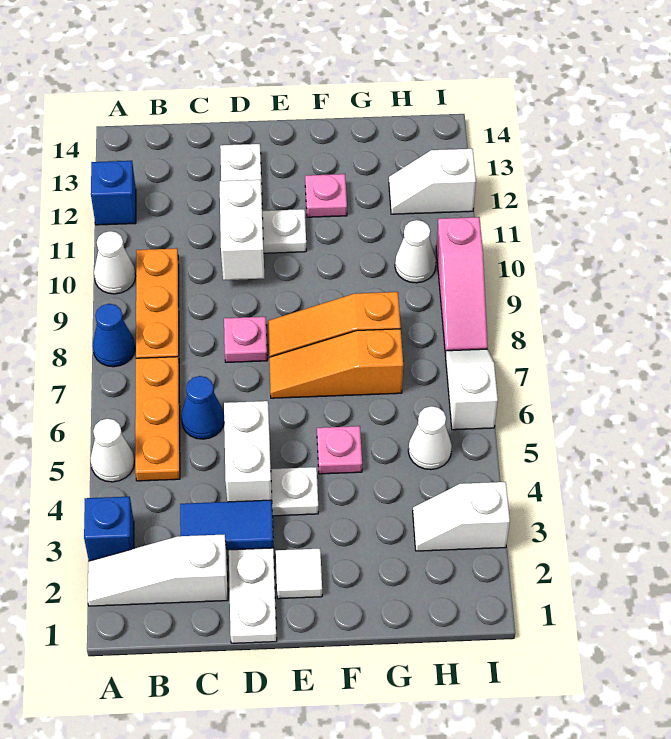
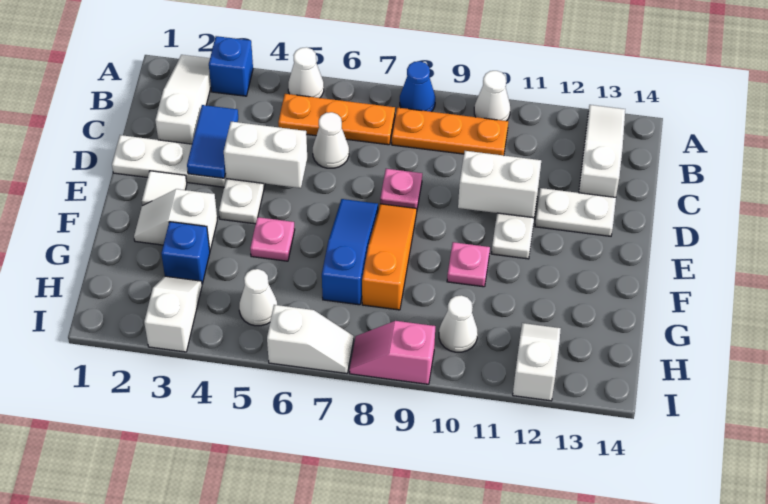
blue brick A12 level 1 -> blue brick G3 level 1
none -> white slope A13:C13 level 1 top C
blue cone C6 level 1 -> white cone C6 level 1
orange slope E7:G7 level 1 top G -> blue slope E7:G7 level 1 top G
none -> white slope F2:F3 level 1 top 3
pink plate F12 level 1 -> pink plate F10 level 1
pink slope I8:I10 level 1 top 10 -> pink slope I8:I9 level 1 top 9

